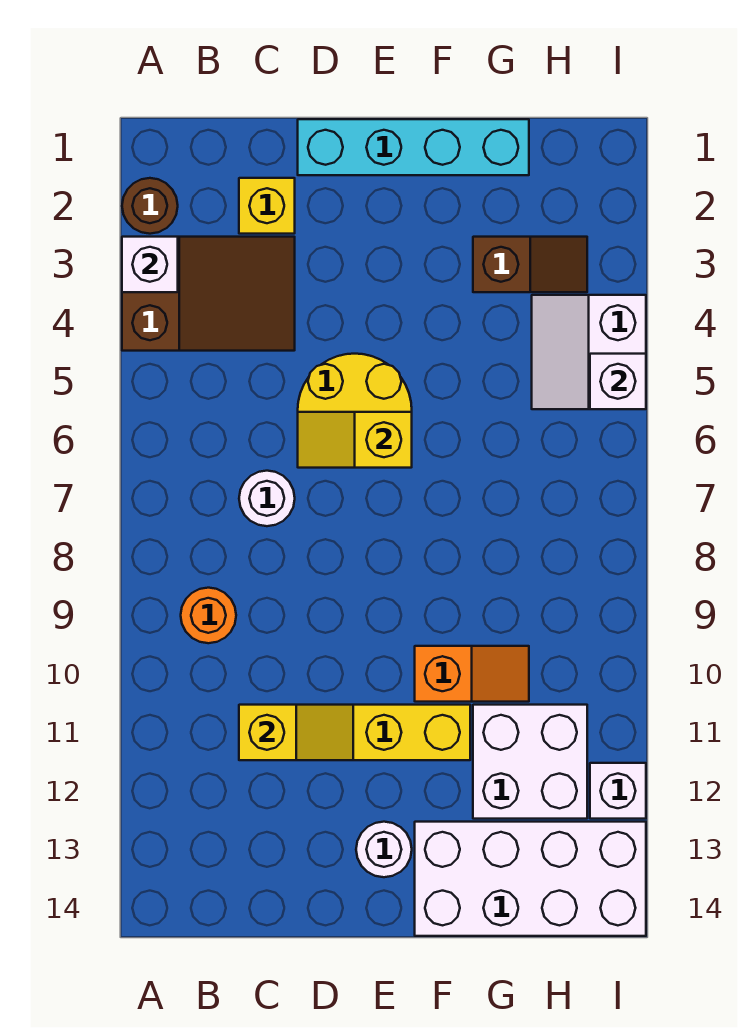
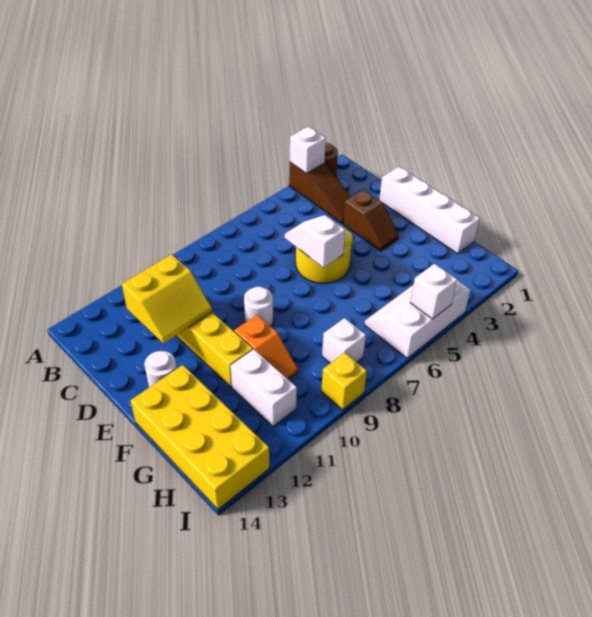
brown slope A3:C4 level 1 top A -> brown slope A3:C3 level 1 top A
orange round brick B9 level 1 -> none
yellow brick C2 level 1 -> yellow brick I9 level 1
white round brick C7 level 1 -> white round brick E9 level 1
yellow slope C11:D11 level 2 top C -> yellow slope C11:D12 level 2 top C
cyan brick D1:G1 level 1 -> white brick D1:G1 level 1
yellow slope D6:E6 level 2 top E -> white slope D6:E6 level 2 top E
white brick F13:I14 level 1 -> yellow brick F13:I14 level 1
brown slope G3:H3 level 1 top G -> brown slope D3:E3 level 1 top D
white brick G11:H12 level 1 -> white brick G11:H11 level 1
white slope H4:I5 level 1 top I -> white slope H4:I6 level 1 top I
white brick I12 level 1 -> white brick H8 level 1

